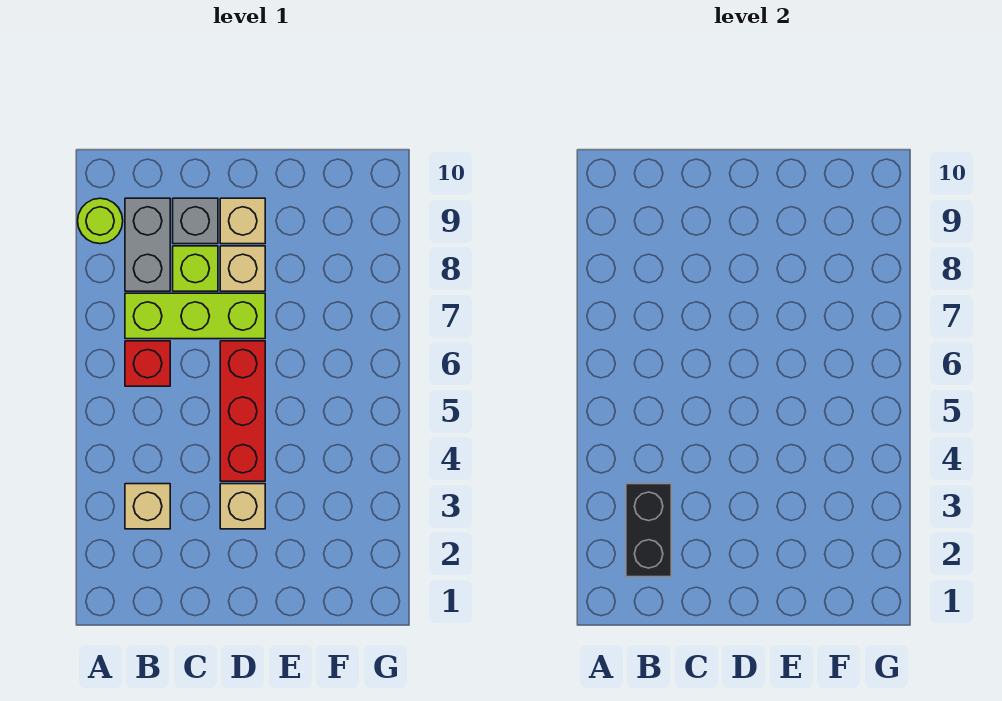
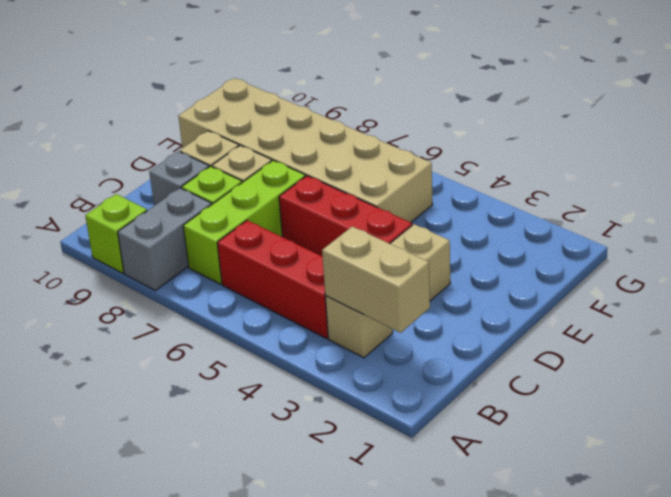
lime round brick A9 level 1 -> lime brick A9 level 1
black brick B2:B3 level 2 -> tan brick B2:B3 level 2
red brick B6 level 1 -> red brick B4:B6 level 1
grey brick B8:B9 level 1 -> grey brick A8:B8 level 1
none -> tan brick E5:F10 level 1

